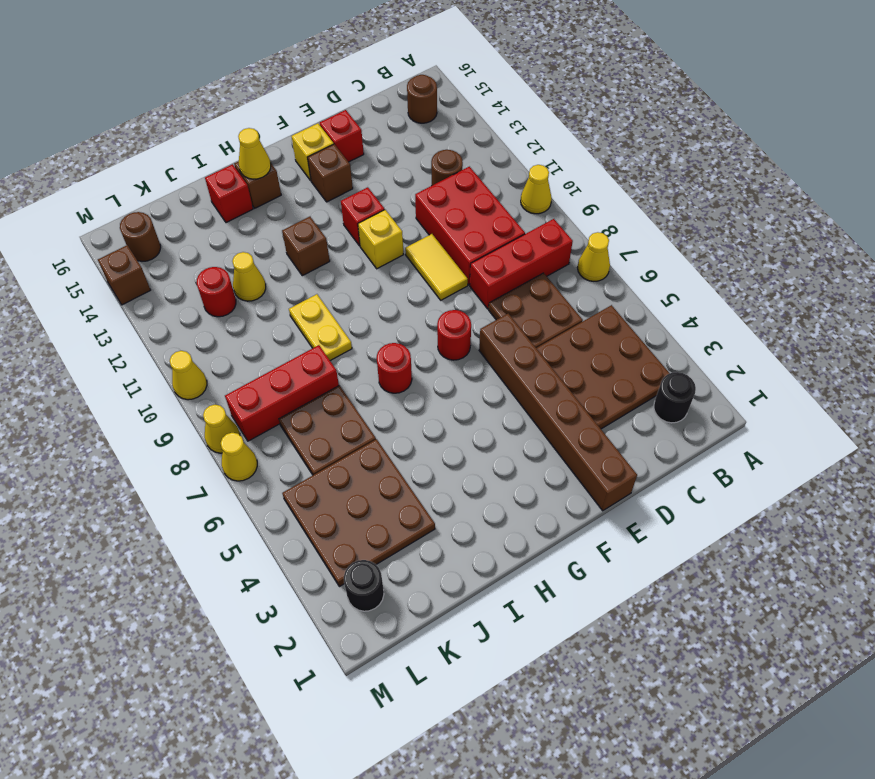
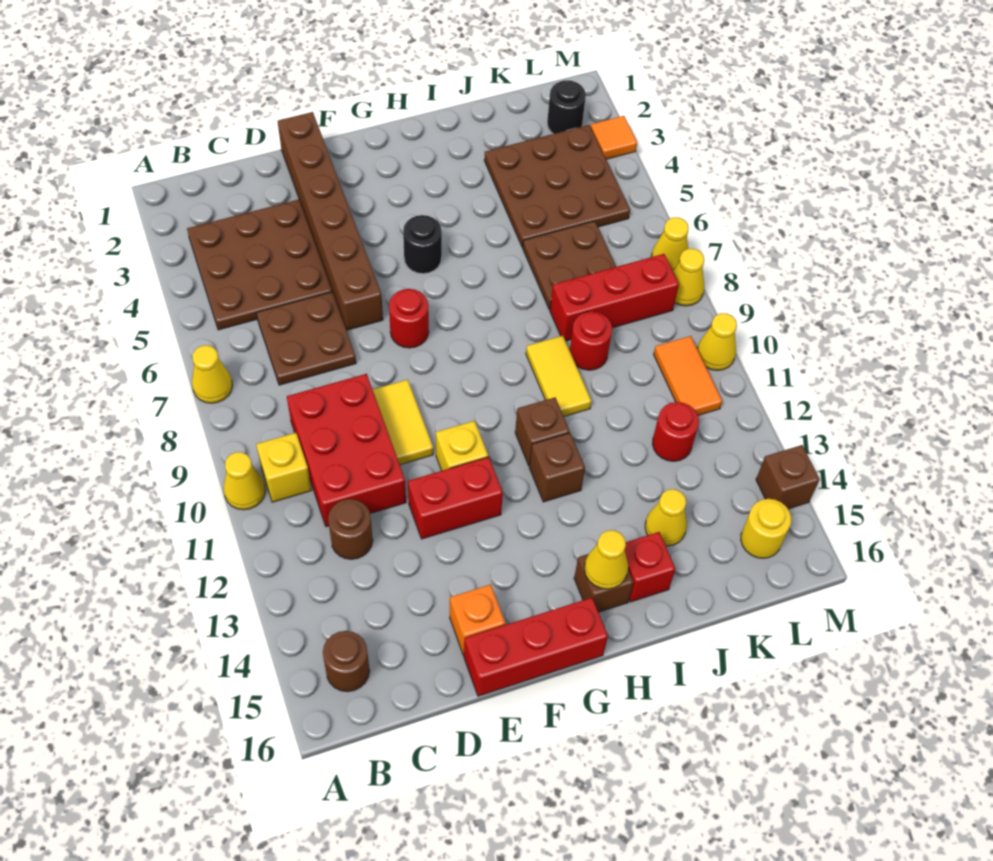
black round brick B2 level 1 -> black round brick G5 level 1
red brick B8:D8 level 1 -> red brick E16:G16 level 1
red brick E15 level 1 -> orange brick E15 level 1
red brick F12 level 1 -> red brick E12:F12 level 1
brown brick F14 level 1 -> brown brick H11 level 1
yellow brick F15 level 1 -> yellow brick B10 level 1
red round brick H7 level 1 -> red round brick J9 level 1
yellow plate I9:I10 level 1 -> yellow tile I9:I10 level 1
yellow cone J12 level 1 -> yellow cone J14 level 1
none -> orange tile L10:L11 level 1
brown round brick L15 level 1 -> yellow round brick L15 level 1
none -> orange tile M3 level 1

